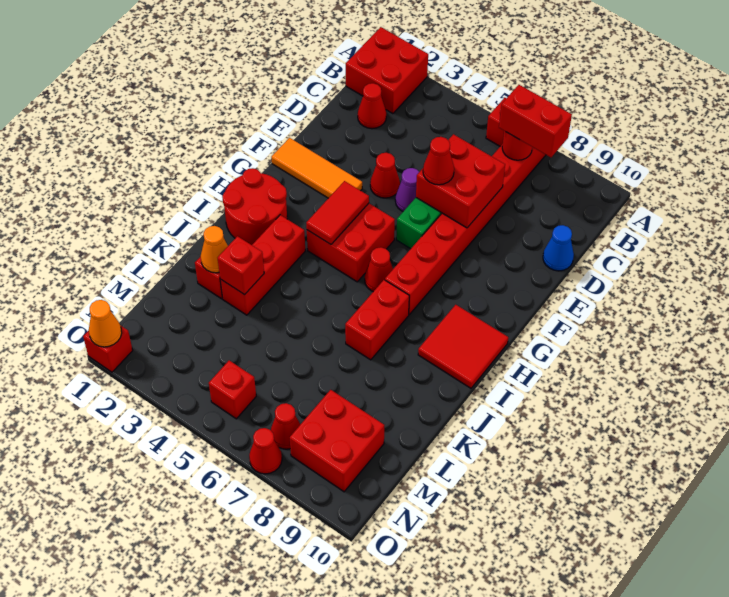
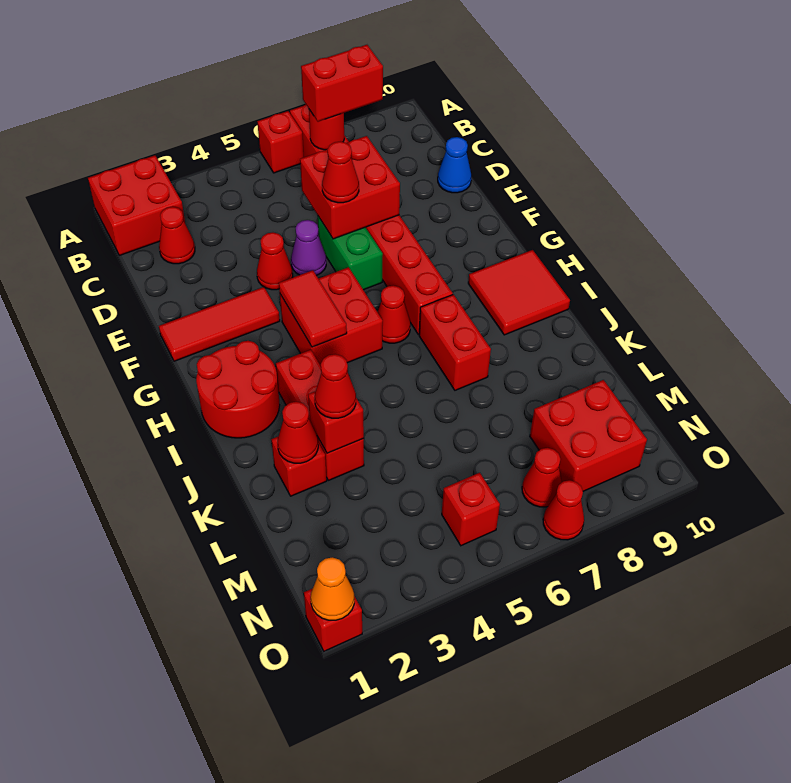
orange tile F1:F3 level 1 -> red tile F1:F3 level 1
orange cone K2 level 2 -> red cone K2 level 2
none -> red cone K3 level 3

